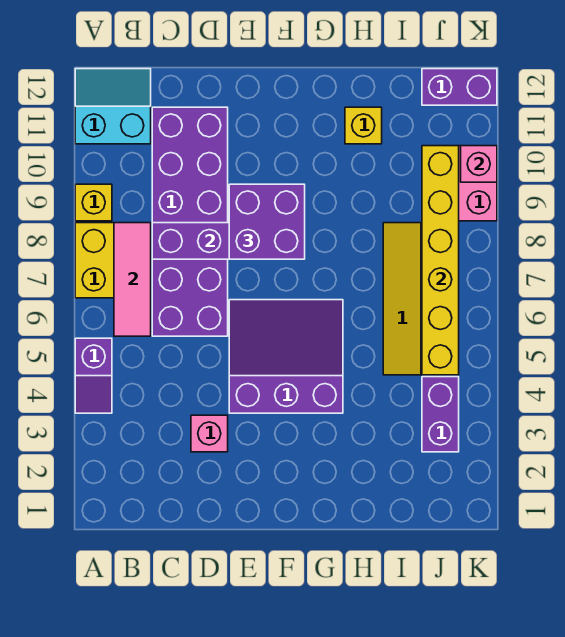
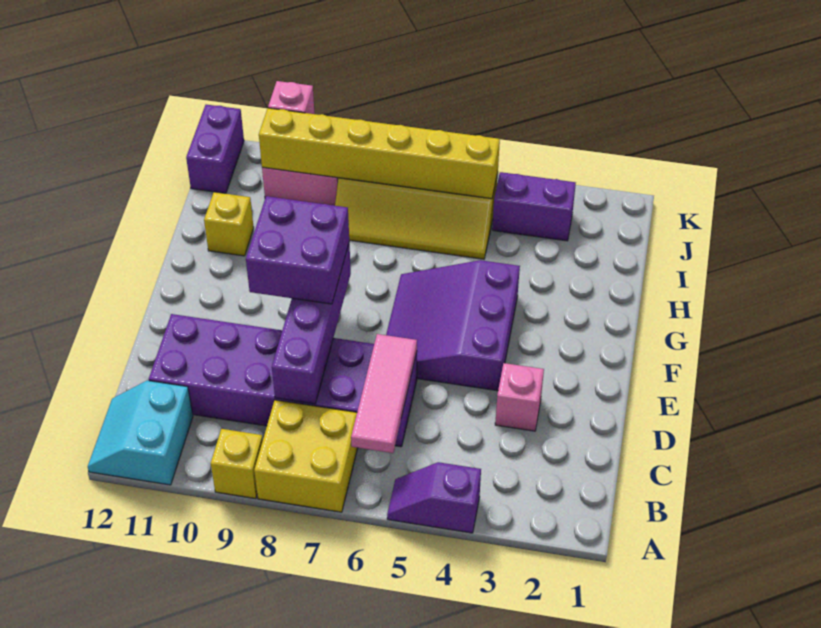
purple slope A4:A5 level 1 top 5 -> purple slope A4:A5 level 1 top 4
pink tile B6:B8 level 2 -> pink tile B6:D6 level 2

